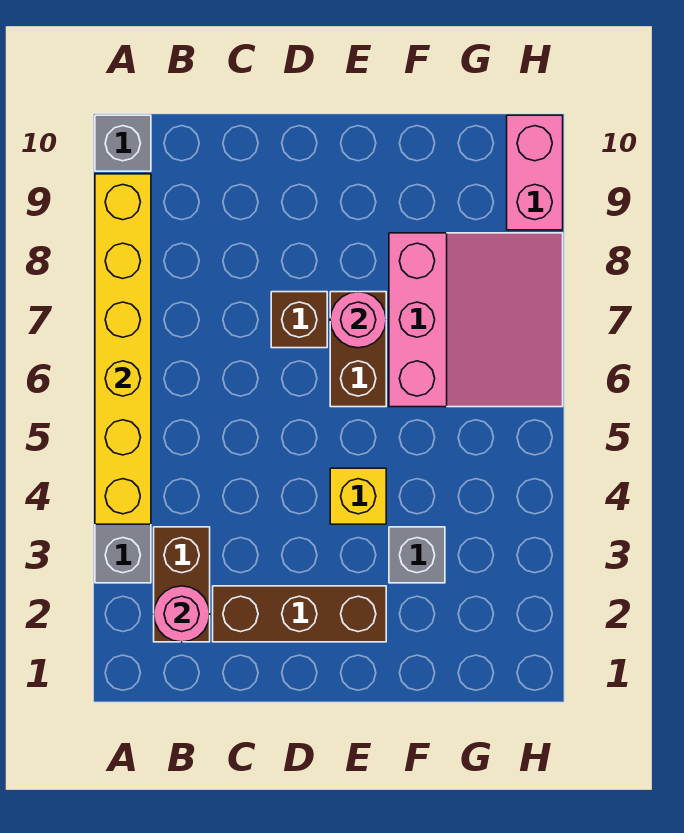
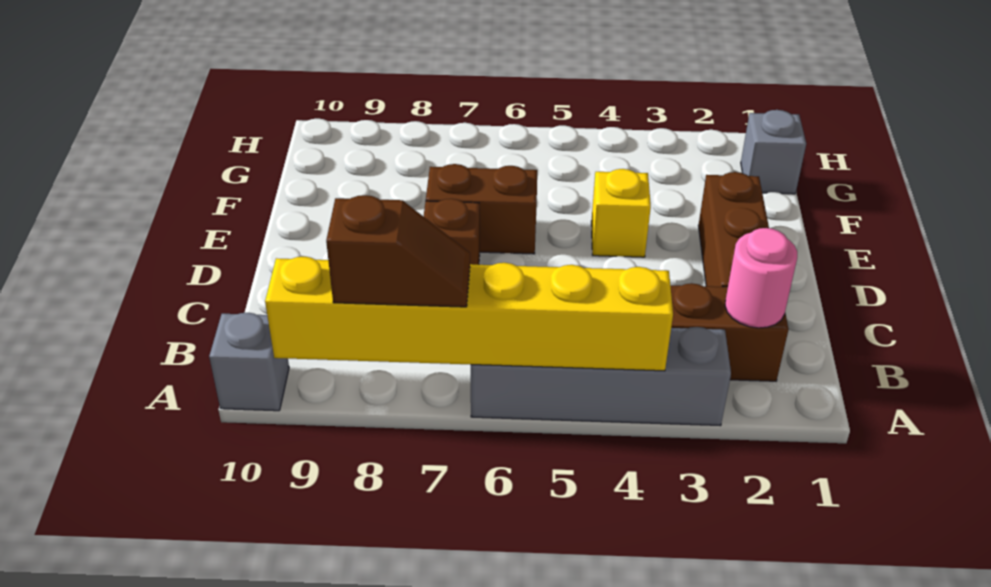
none -> brown slope A7:A8 level 3 top 8
pink round brick E7 level 2 -> none
grey brick F3 level 1 -> grey brick G1 level 1
pink slope F6:H8 level 1 top F -> none
pink brick H9:H10 level 1 -> none

